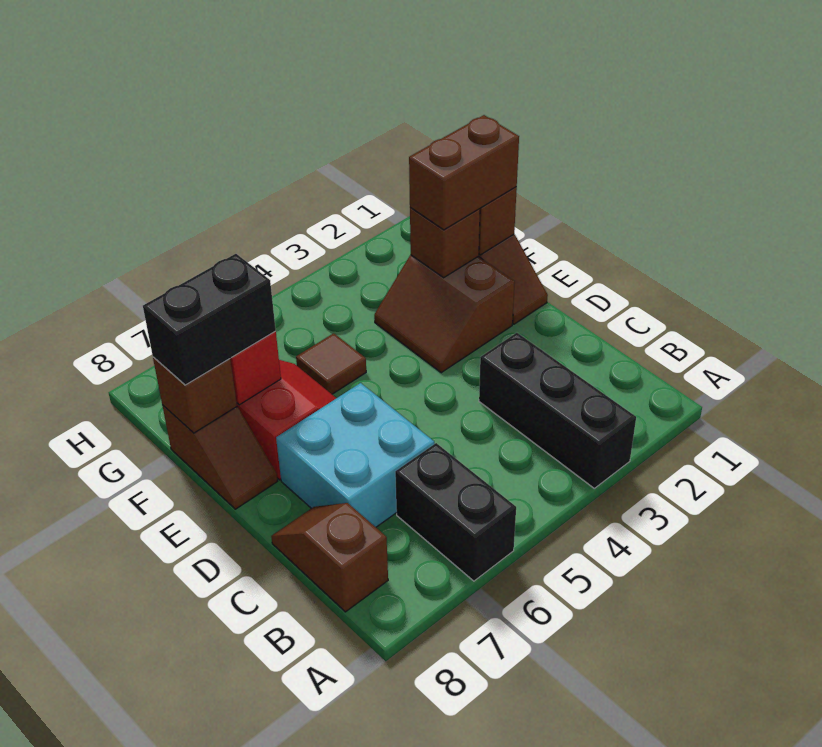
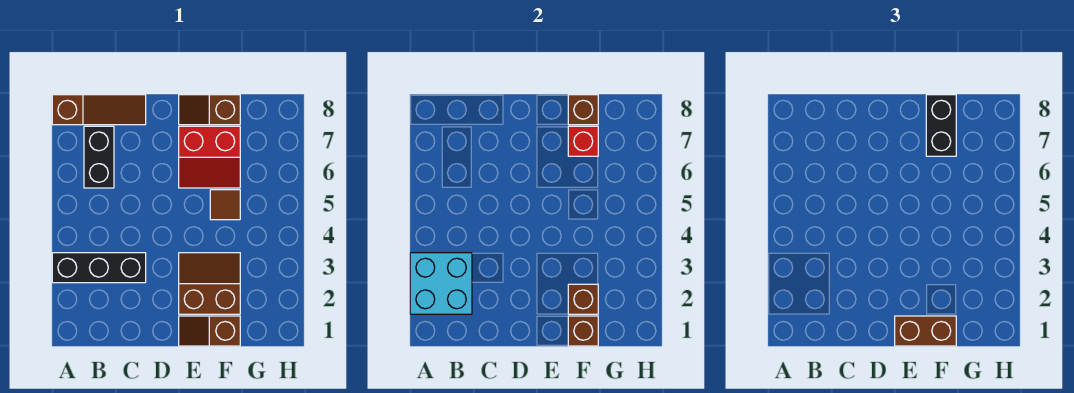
black brick A6:B6 level 1 -> black brick B6:B7 level 1
brown slope B8:C8 level 1 top B -> brown slope A8:C8 level 1 top A
cyan brick C6:D7 level 1 -> cyan brick A2:B3 level 2
brown brick F1:F2 level 3 -> brown brick E1:F1 level 3

